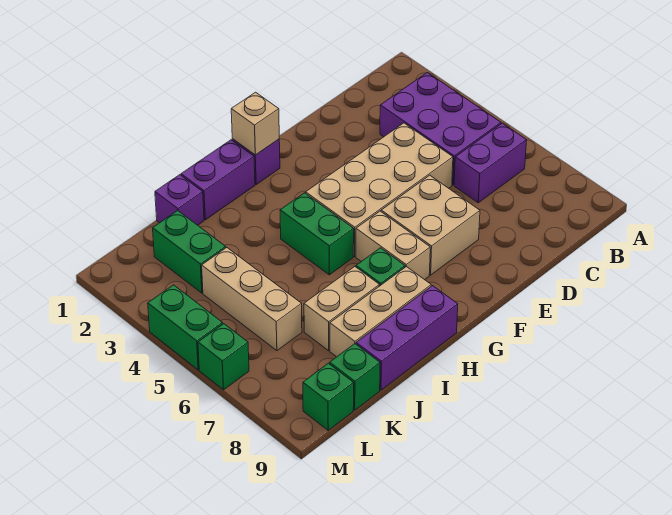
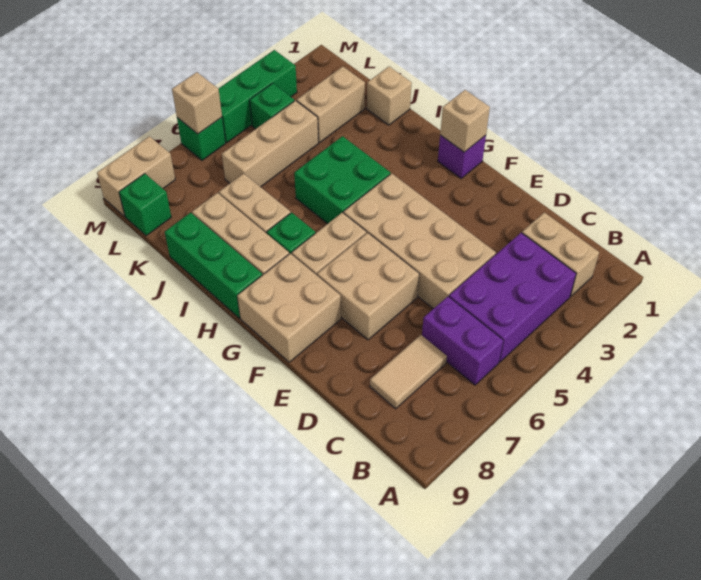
none -> tan brick B2:C2 level 1
none -> tan tile C7:C8 level 1
none -> tan brick F8:G9 level 1
purple brick H1:I1 level 1 -> none
green brick H4:H5 level 1 -> green brick H4:I5 level 1
purple brick H9:J9 level 1 -> green brick H9:J9 level 1
purple brick J1 level 1 -> tan brick J1 level 1
green brick K2:K3 level 1 -> tan brick K2:K3 level 1
green brick K9 level 1 -> green brick L4 level 1
green brick M4:M5 level 1 -> green brick M3:M5 level 1
none -> tan brick M6 level 2
none -> tan brick M8:M9 level 1

